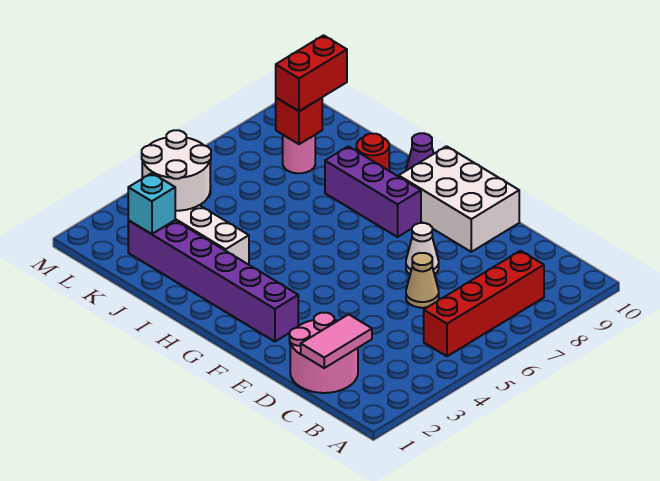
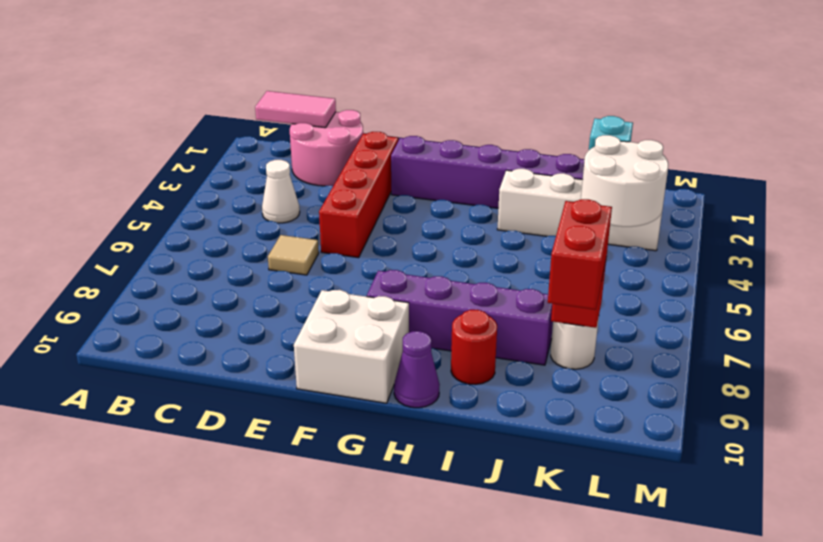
red brick B5:B8 level 1 -> red brick E2:E5 level 1
pink tile C1:C2 level 2 -> pink tile B1:C1 level 2
tan cone D6 level 1 -> tan tile D6 level 1
white cone E7 level 1 -> white cone C4 level 1
white brick E9:G10 level 1 -> white brick F9:G10 level 1
purple brick G8:I8 level 1 -> purple brick G8:J8 level 1
pink round brick K8 level 1 -> white round brick K8 level 1

